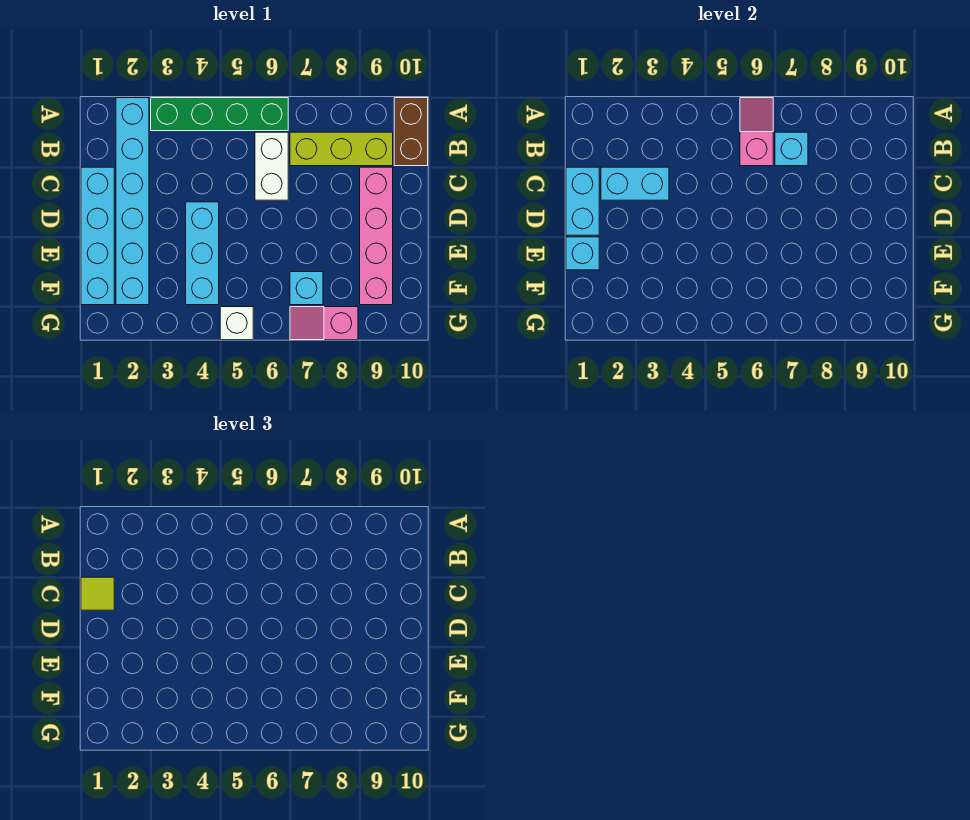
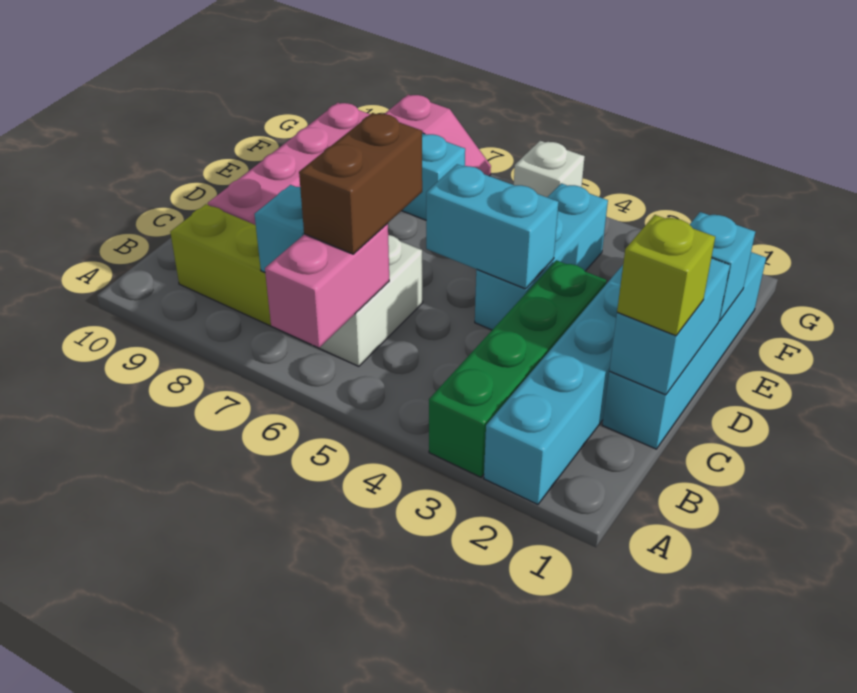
green brick A3:A6 level 1 -> green brick A3:D3 level 1
pink slope A6:B6 level 2 top B -> pink brick A6:B6 level 2
brown brick A10:B10 level 1 -> brown brick B6:C6 level 3
lime tile C1 level 3 -> lime brick C1 level 3
cyan brick C2:C3 level 2 -> cyan brick D4:D5 level 2

